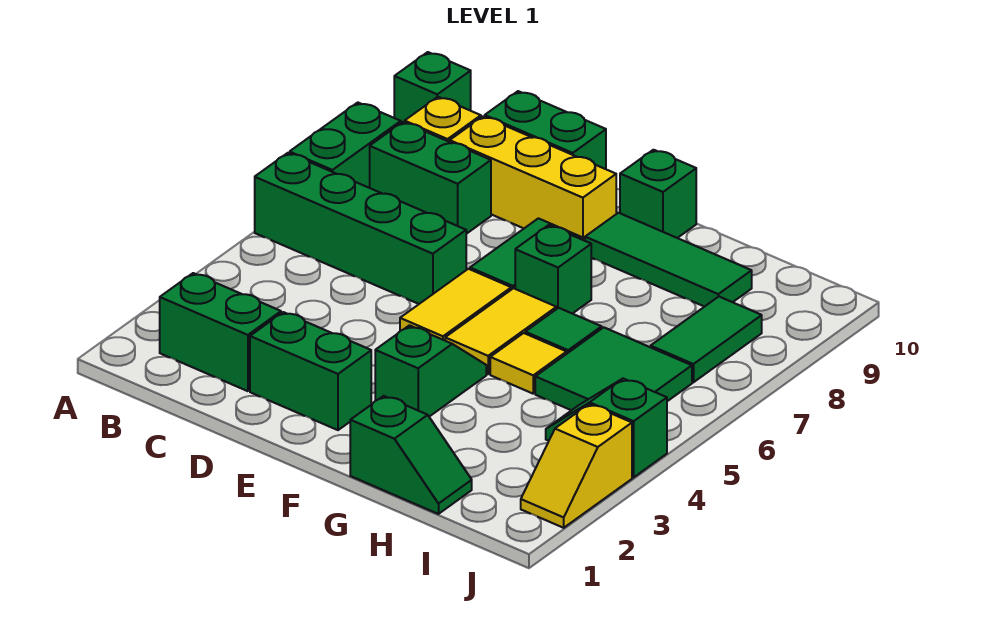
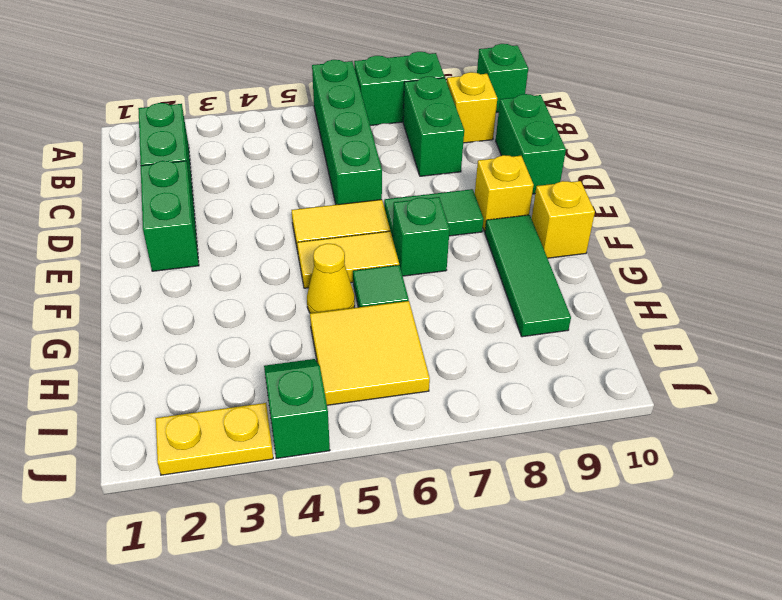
yellow brick C9:E9 level 1 -> yellow brick E9 level 1
green slope F3:F4 level 1 top 3 -> none
green brick F10 level 1 -> yellow brick F10 level 1
green slope G1:H1 level 1 top G -> none
yellow tile G5 level 1 -> yellow cone G5 level 1
green tile H5:I6 level 1 -> yellow tile H5:I6 level 1
green tile I7:I8 level 1 -> none
yellow slope J2:J3 level 1 top 3 -> yellow plate J2:J3 level 1

